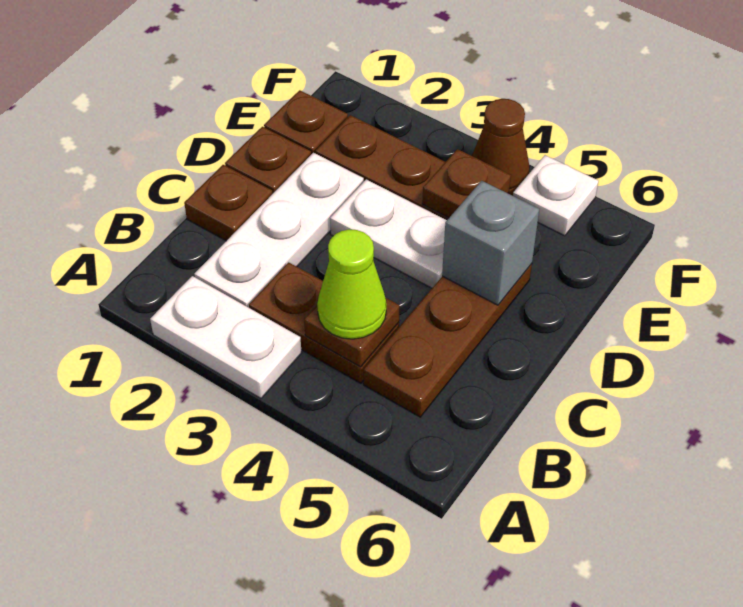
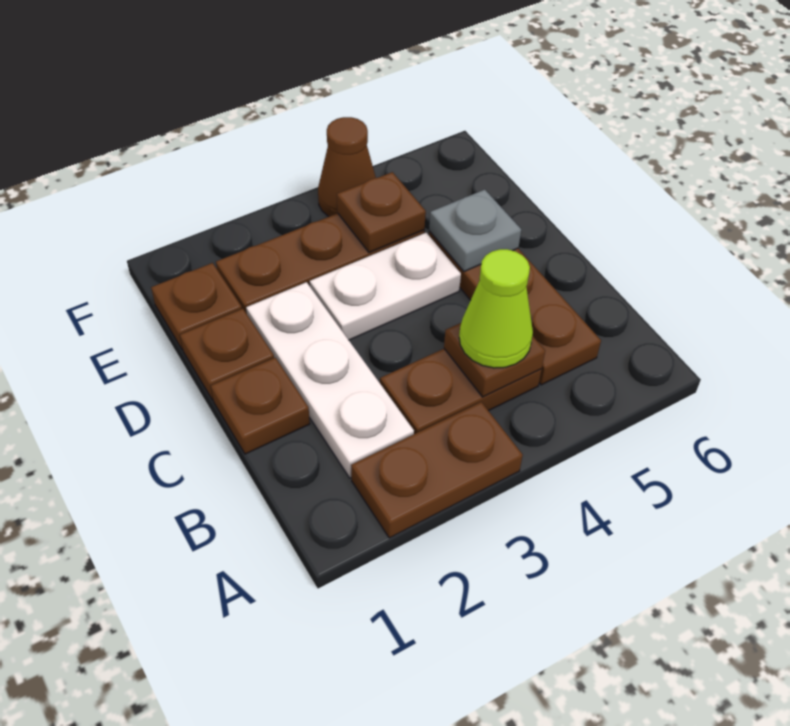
white plate A2:A3 level 1 -> brown plate A2:A3 level 1
grey brick D5 level 2 -> grey plate D5 level 2
white plate F5 level 1 -> none

